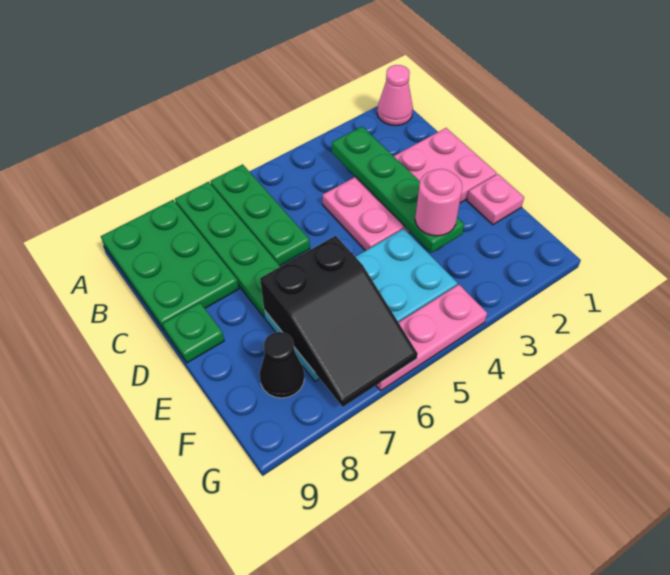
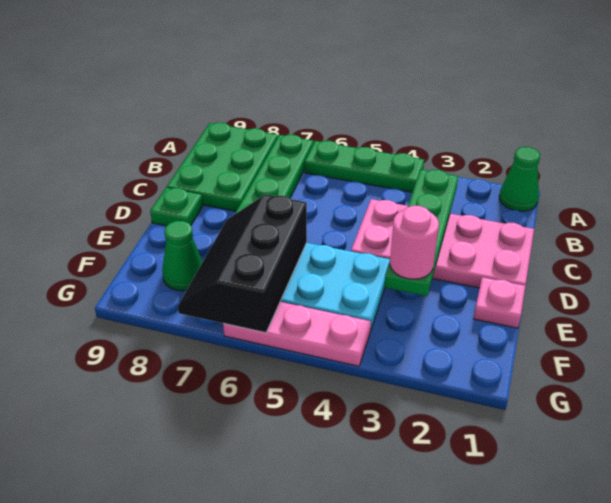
pink cone A1 level 1 -> green cone A1 level 1
green plate A6:C6 level 1 -> green plate A4:A6 level 1
black slope E6:G7 level 2 top E -> black slope E6:G7 level 2 top 6
black cone F8 level 1 -> green cone F8 level 1

